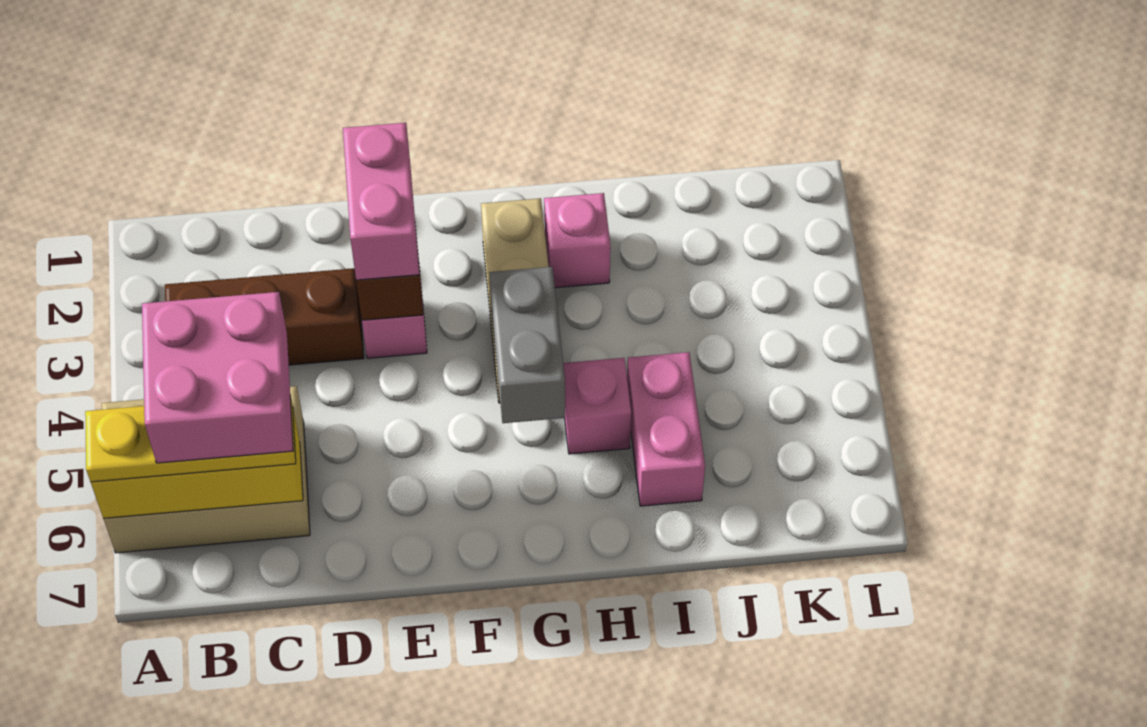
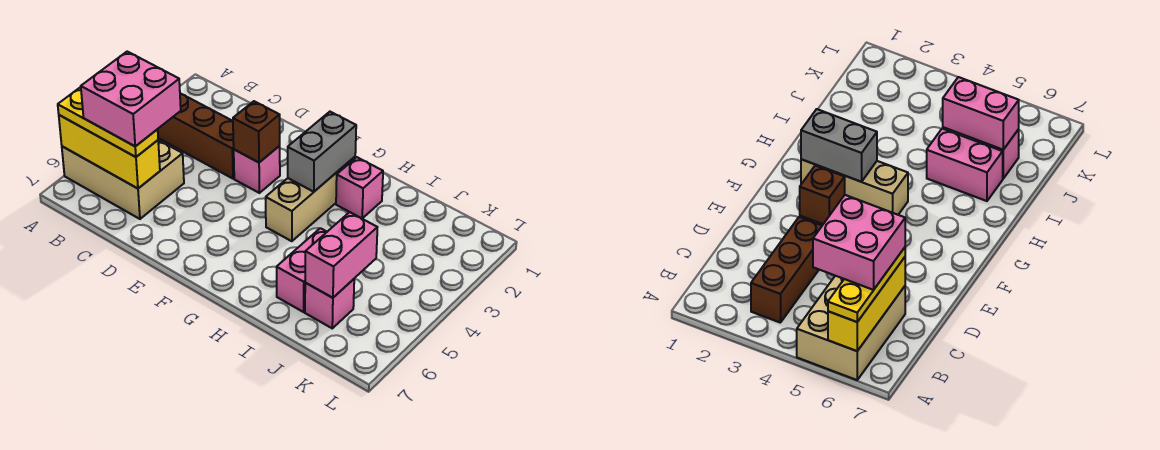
pink brick E2:E3 level 3 -> pink brick J5:J6 level 2
grey brick G4:G5 level 2 -> grey brick G2:G3 level 2
pink brick H5 level 1 -> pink brick J6 level 1

